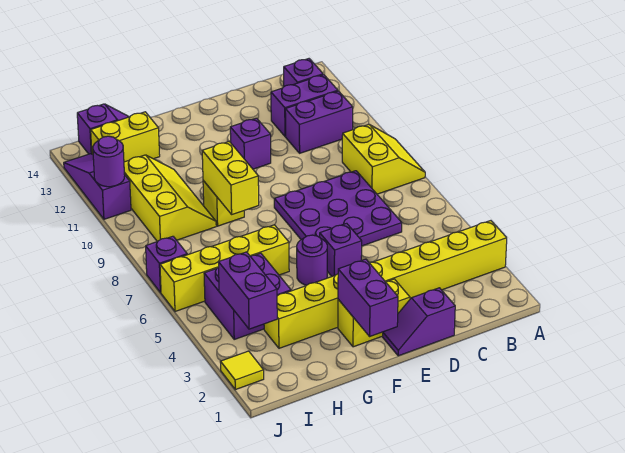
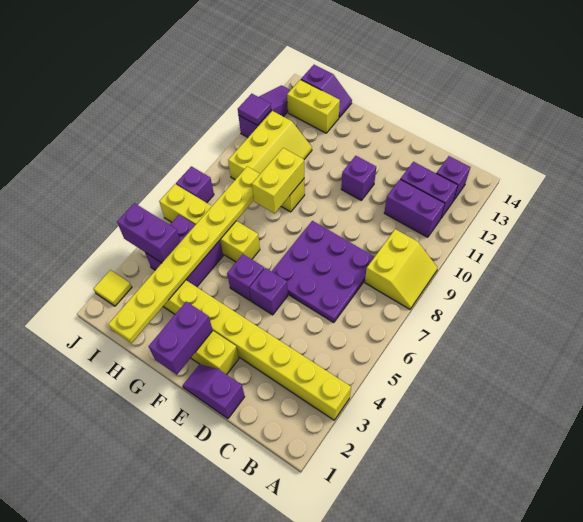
purple round brick F5 level 1 -> purple brick F5 level 1
none -> yellow plate H1:H8 level 2
purple brick I3:I4 level 2 -> purple brick I4:J4 level 2
purple round brick J11 level 2 -> purple tile J11 level 2

